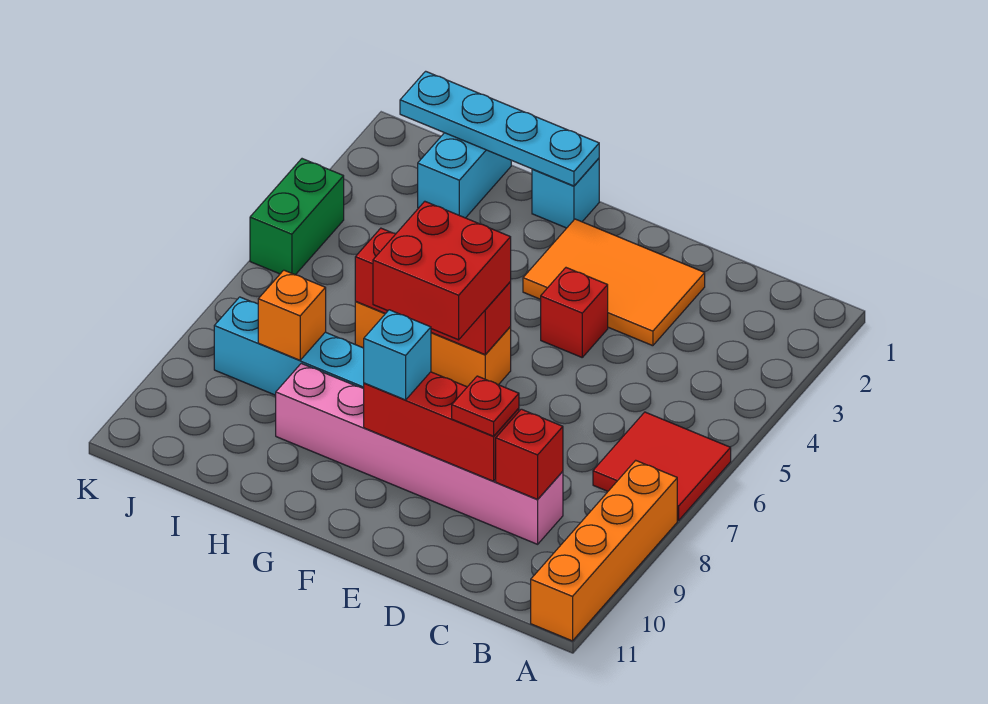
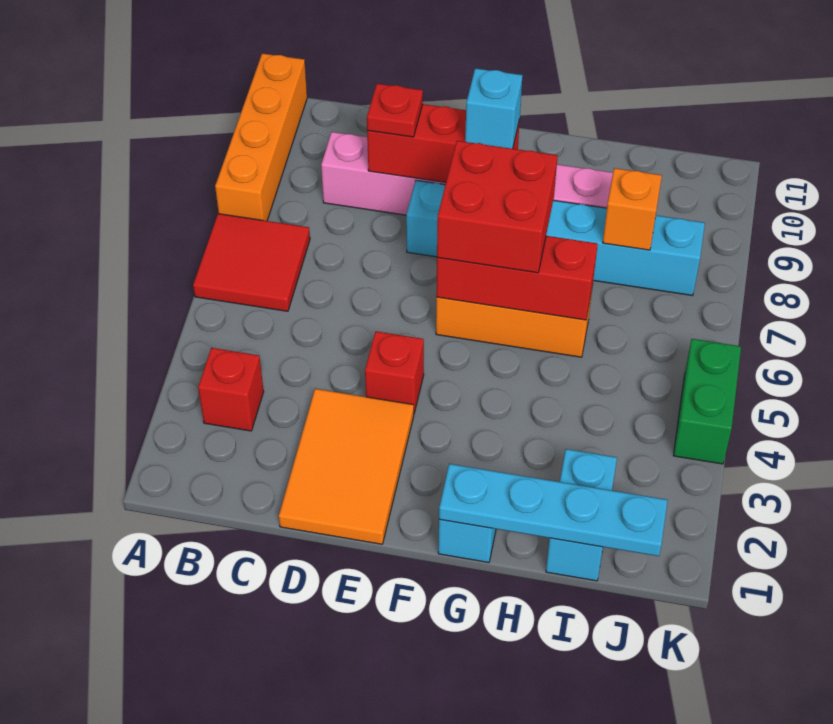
red brick C9 level 2 -> red brick B3 level 1
orange tile D2:F3 level 1 -> orange tile D1:E3 level 1

